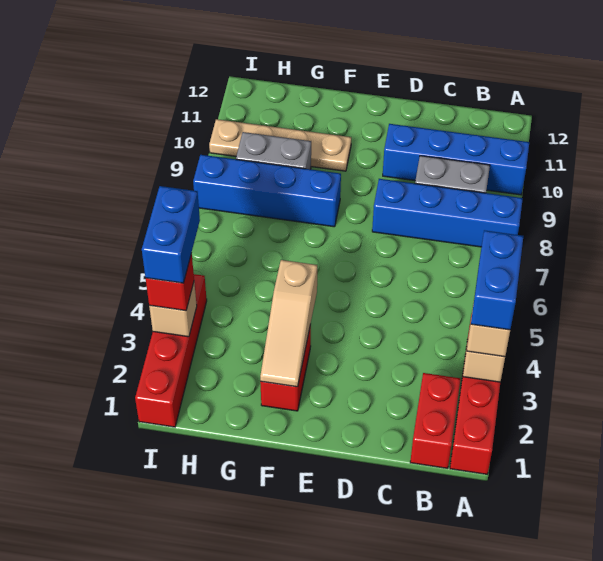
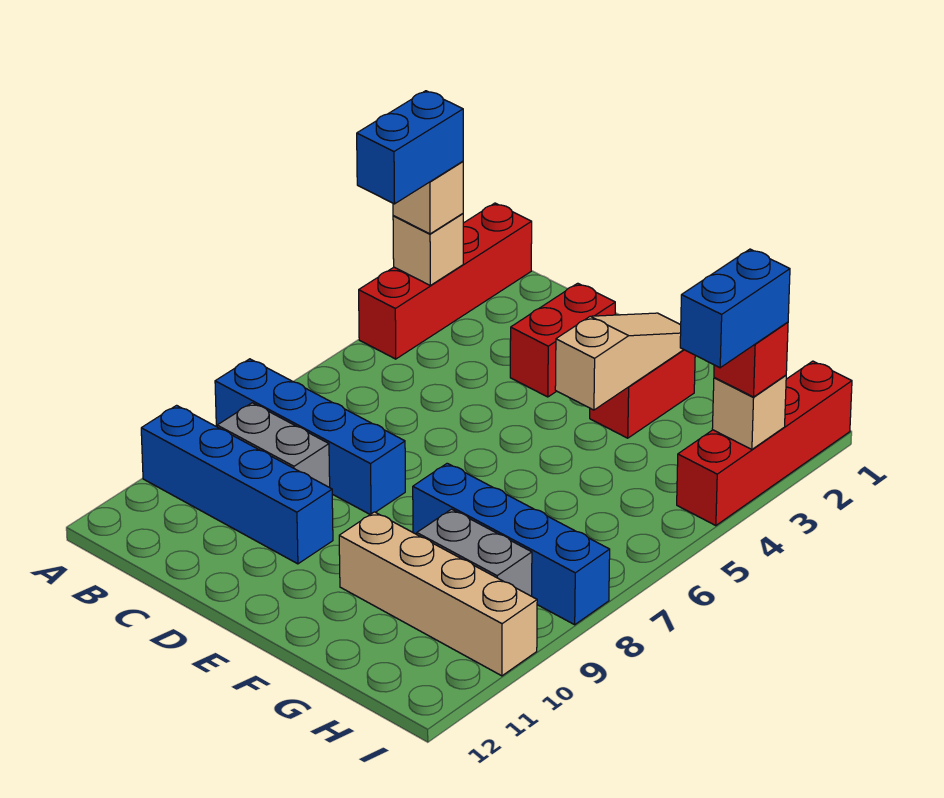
red brick B1:B2 level 1 -> red brick D2:D3 level 1
tan plate F10:I10 level 1 -> tan brick F10:I10 level 1

